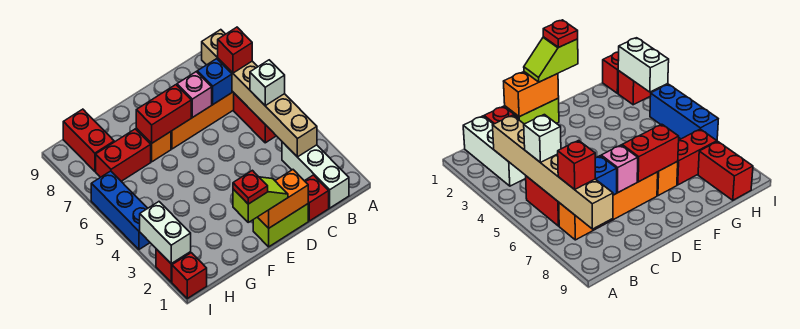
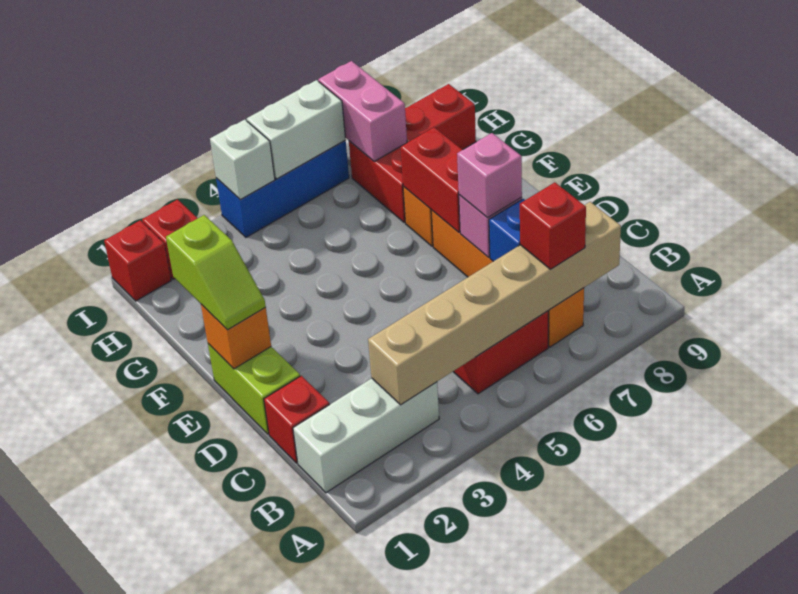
white brick B5 level 3 -> white brick I4 level 2
orange brick D1:E1 level 2 -> orange brick E1 level 2
none -> pink brick D7 level 3
red plate F1 level 4 -> none
none -> pink brick H7:I7 level 2
white brick I2:I3 level 2 -> white brick I5:I6 level 2

